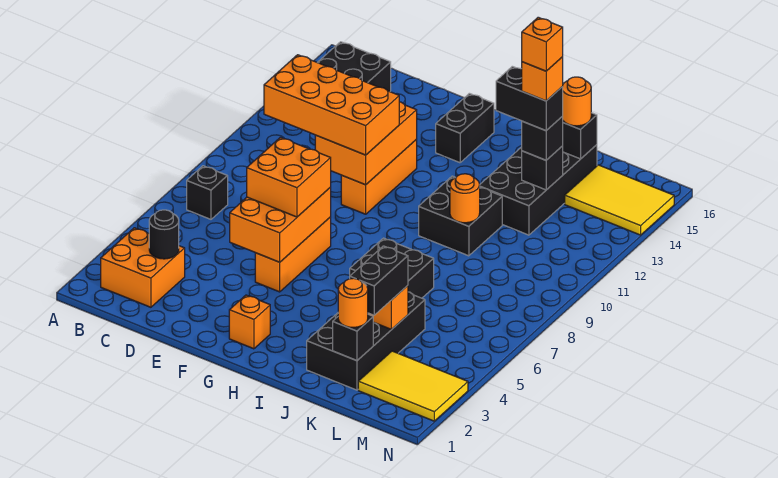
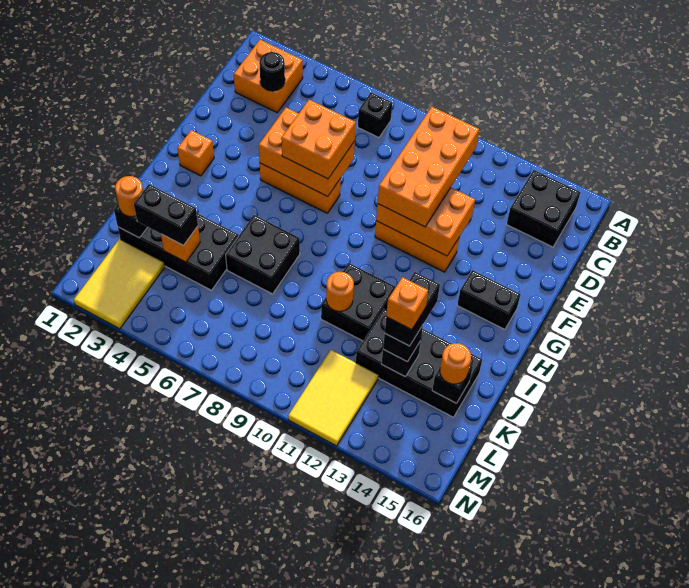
orange brick K13 level 6 -> none
yellow tile L14:N15 level 1 -> yellow tile L11:N12 level 1

